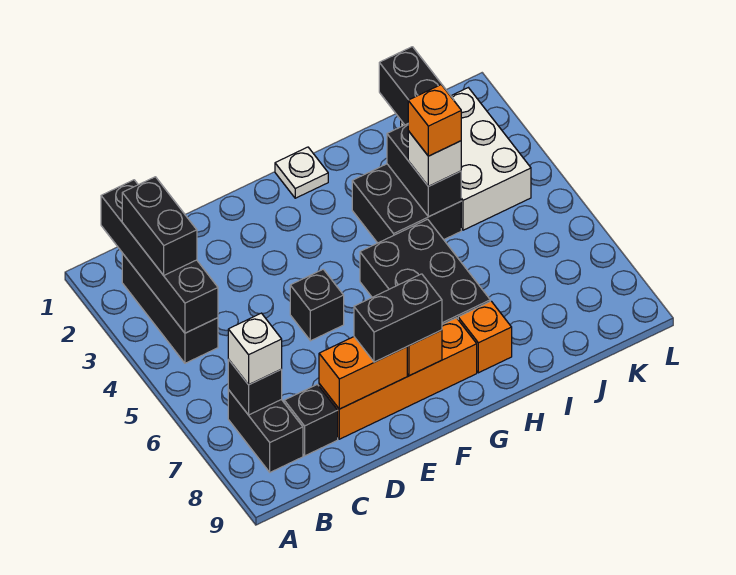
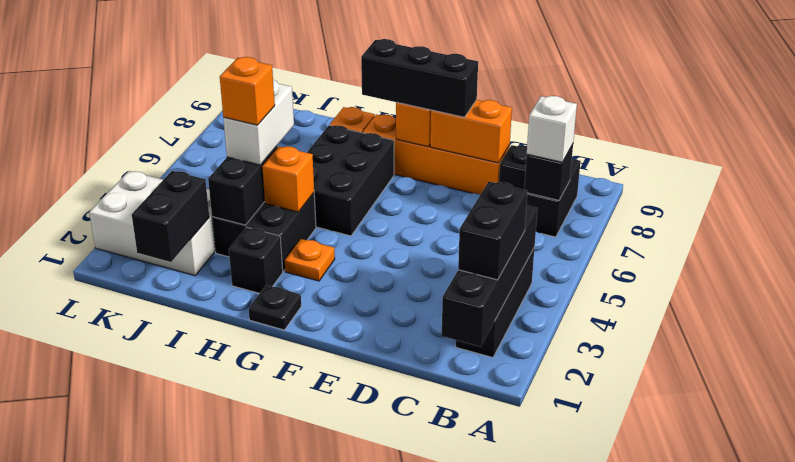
black brick E5 level 1 -> black brick H2 level 1
black brick E8:F8 level 3 -> black brick E8:G8 level 3
white plate G1 level 1 -> black plate G1 level 1
none -> orange plate G3 level 1
none -> orange brick H4 level 2
white brick I4 level 3 -> white brick I4:I5 level 3
white brick J2:K4 level 1 -> white brick J2:L3 level 1

